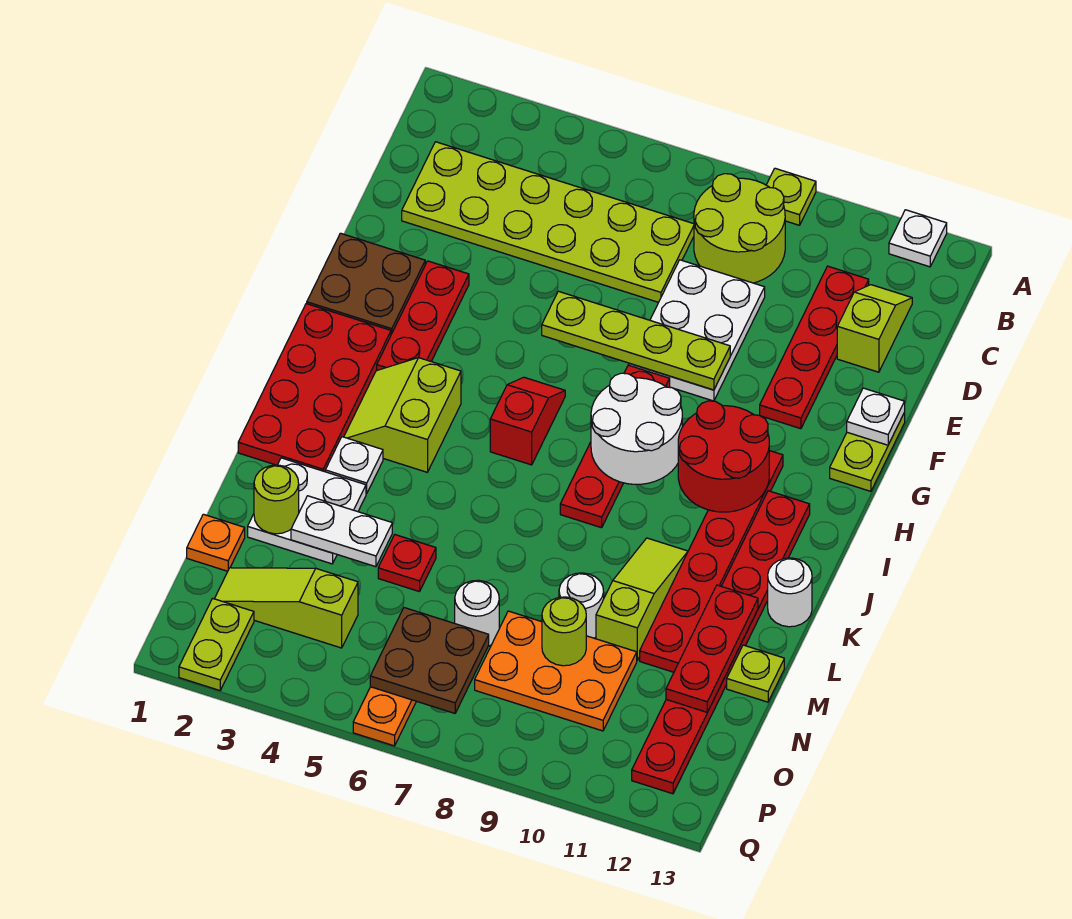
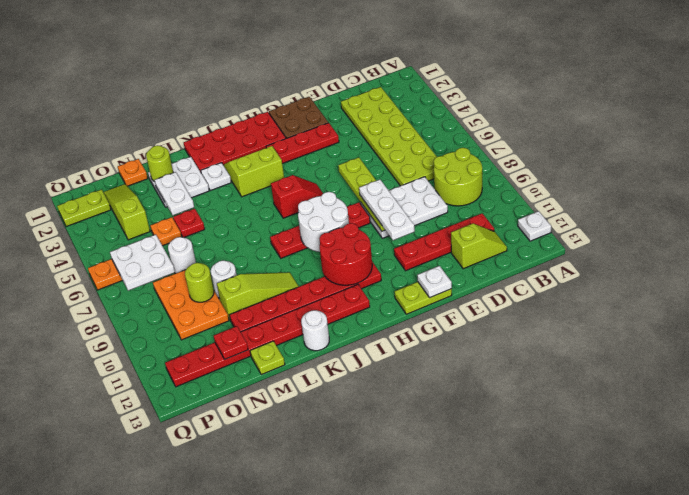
lime plate A9 level 1 -> none
none -> white plate F8:F10 level 3
red plate L12:N12 level 2 -> red plate N12 level 2
none -> orange plate N5 level 1
brown plate O6:P7 level 2 -> white plate O6:P7 level 2

